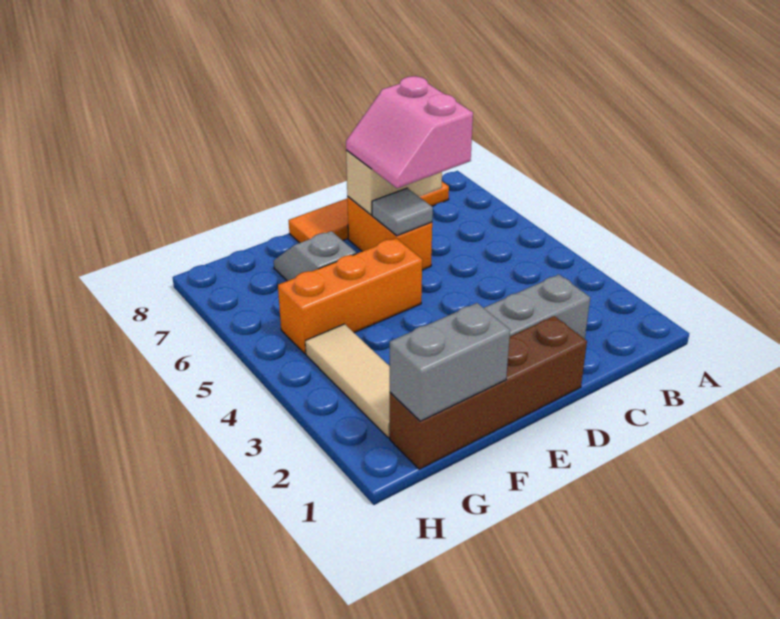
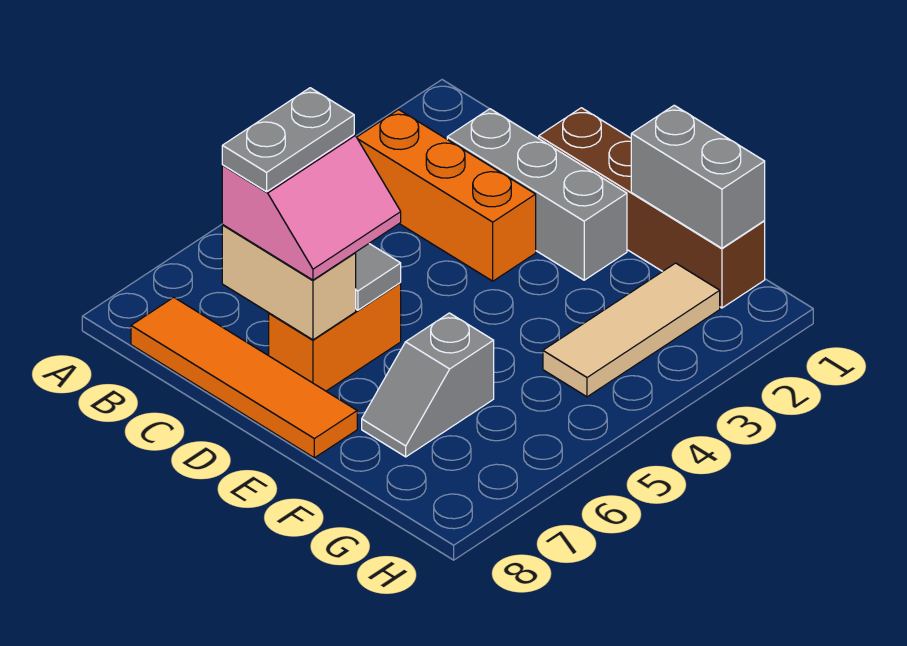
none -> grey plate C6:C7 level 4
orange brick E5:G5 level 1 -> orange brick B3:D3 level 1

